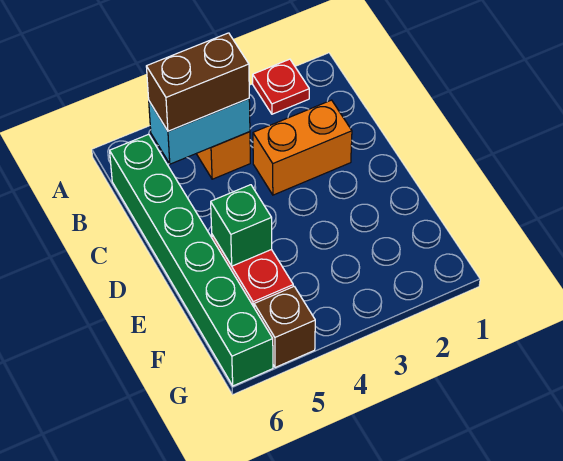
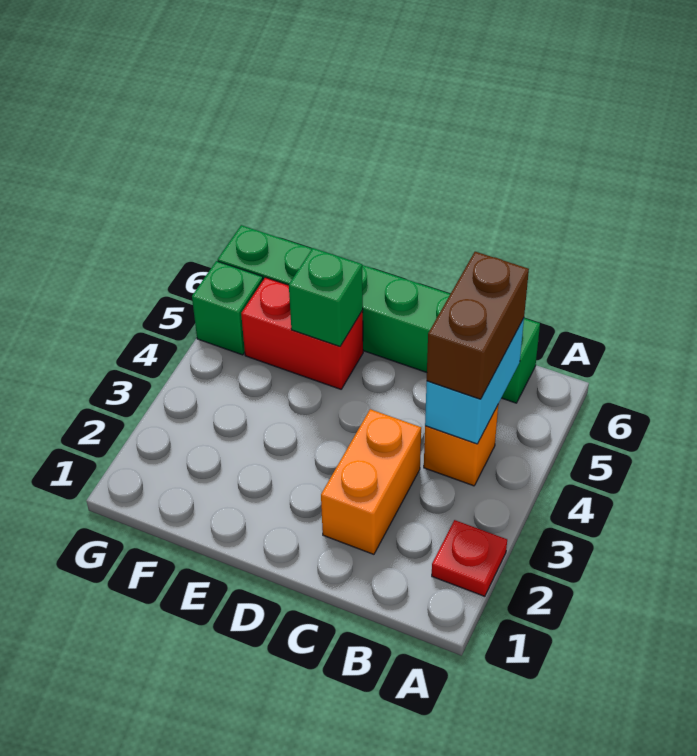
brown brick G5 level 1 -> green brick G5 level 1

